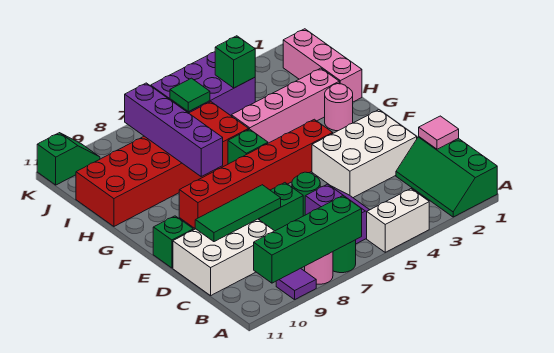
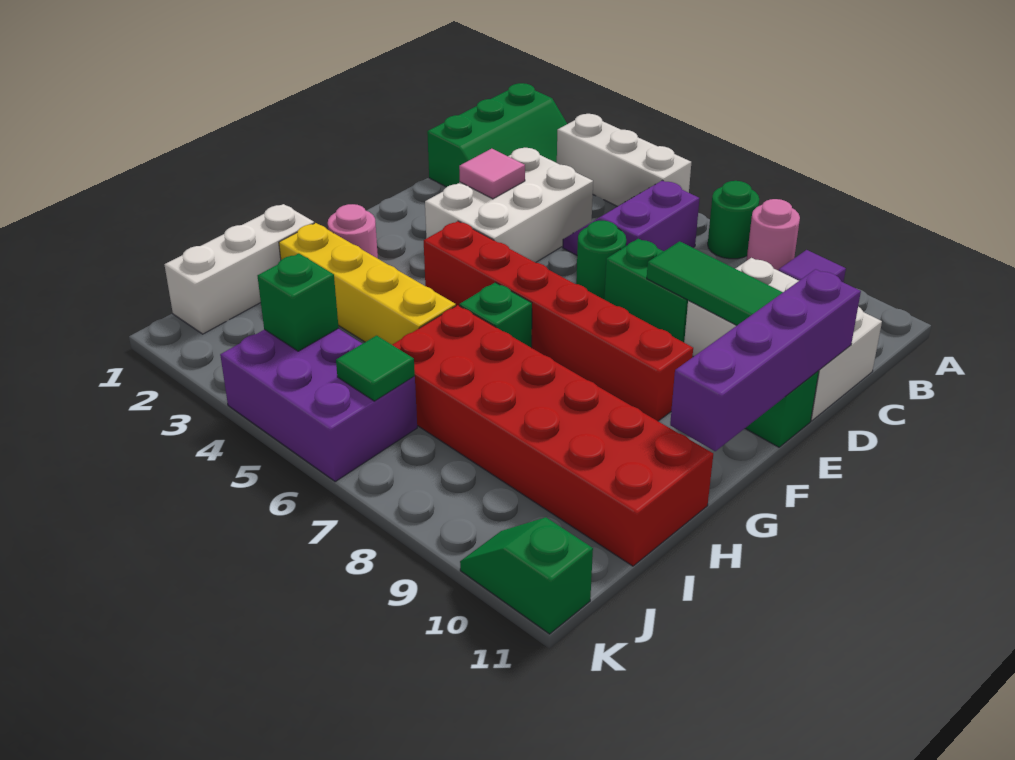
white brick A4:A5 level 1 -> white brick A3:A5 level 1
green brick A7:A10 level 2 -> none
pink tile C1 level 2 -> pink tile D3 level 2
white brick D2:E4 level 1 -> white brick C3:E4 level 1
purple brick G8:J8 level 2 -> purple brick D11:G11 level 2
pink brick H1:J1 level 1 -> white brick H1:J1 level 1
pink brick H2:H5 level 1 -> yellow brick H2:H5 level 1

